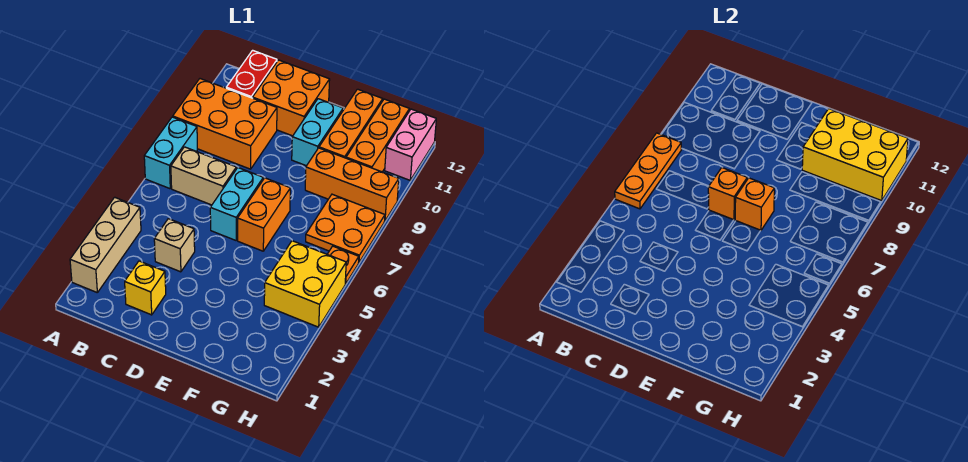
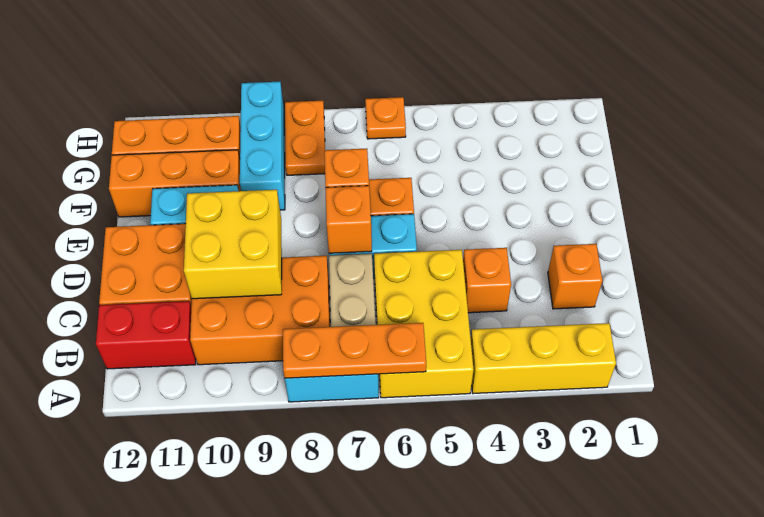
tan brick A2:A4 level 1 -> yellow brick A2:A4 level 1
orange brick A9:C10 level 1 -> orange brick B8:C10 level 1
yellow brick C2 level 1 -> orange brick C2 level 1
tan brick C4 level 1 -> orange brick C4 level 1
orange brick F9:H9 level 1 -> cyan brick F9:H9 level 1
yellow brick F10:H11 level 2 -> yellow brick A5:C6 level 1
yellow brick G4:H5 level 1 -> yellow brick C9:D10 level 2
orange plate G7:H8 level 1 -> orange plate G8:H8 level 1
pink brick H11:H12 level 1 -> none

